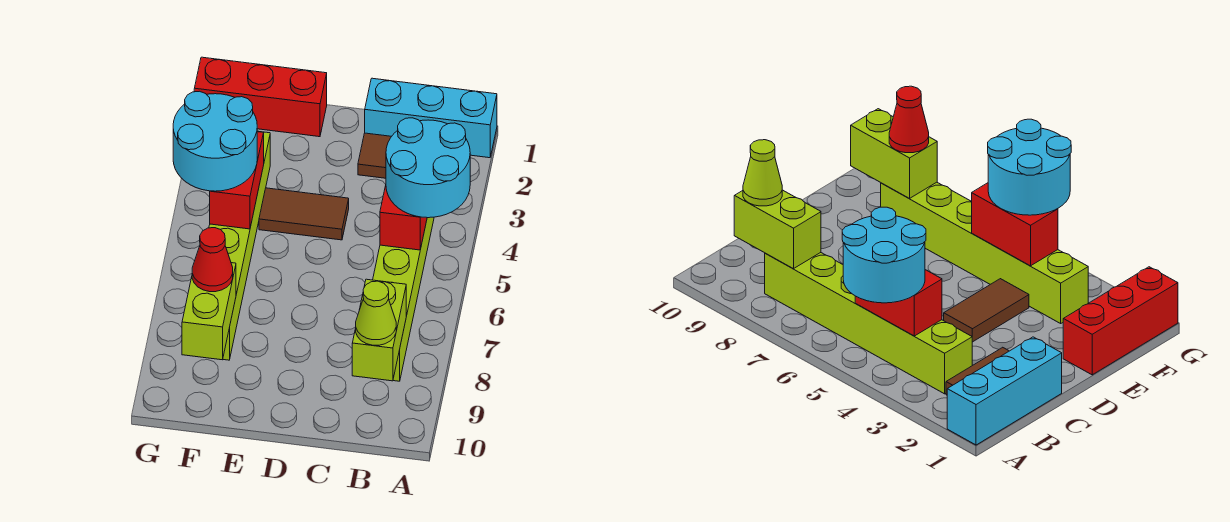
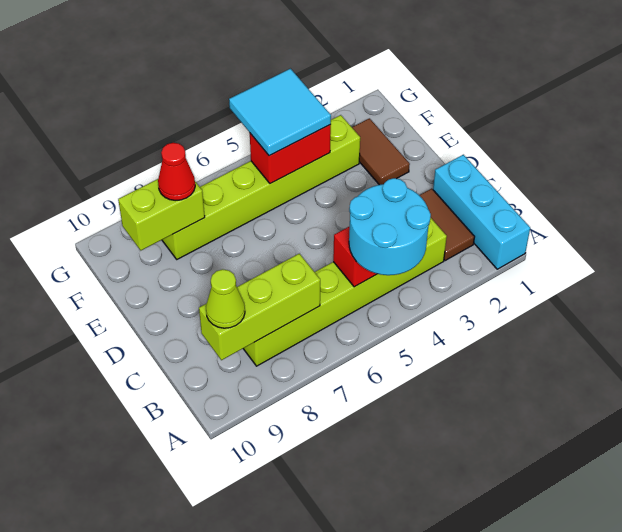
lime brick B8:B9 level 2 -> lime brick B7:B9 level 2
brown tile D4:E4 level 1 -> brown tile E2:F2 level 1
red brick E1:G1 level 1 -> none
cyan round brick F4:G5 level 3 -> cyan tile F4:G5 level 3

